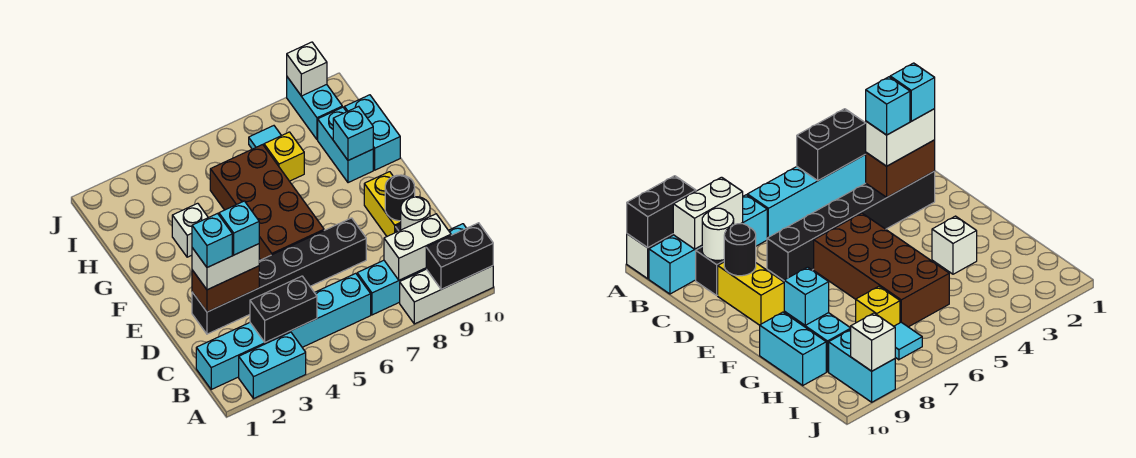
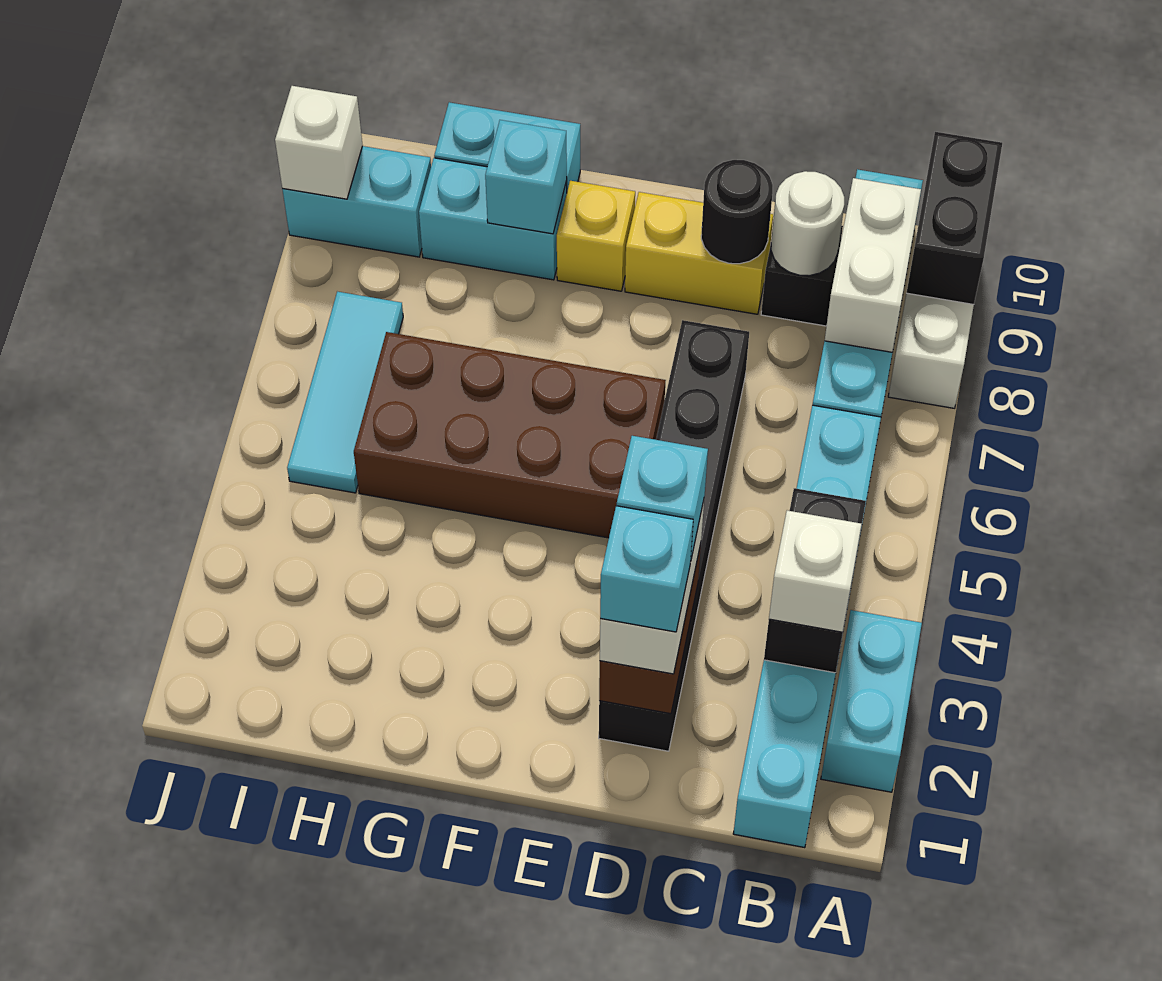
white brick G3 level 1 -> white brick B3 level 3
yellow brick H7 level 1 -> yellow brick F9 level 1
cyan tile I7 level 1 -> cyan tile I5:I7 level 1

